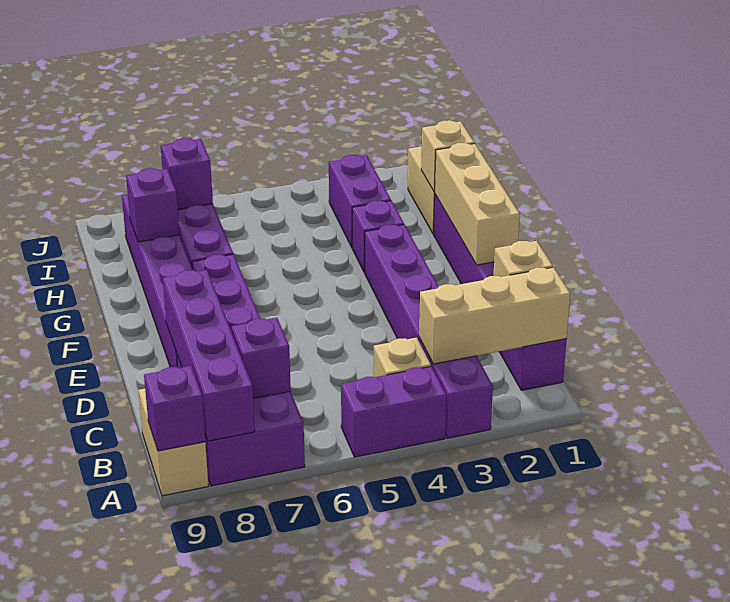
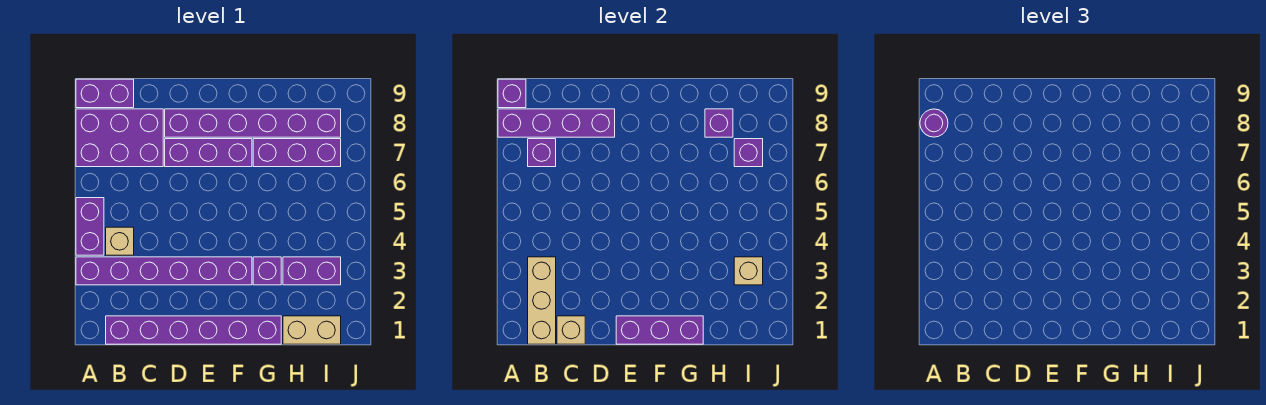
none -> purple round brick A8 level 3
tan brick A9:B9 level 1 -> purple brick A9:B9 level 1
tan brick E1:G1 level 2 -> purple brick E1:G1 level 2
tan brick H1 level 2 -> tan brick I3 level 2

